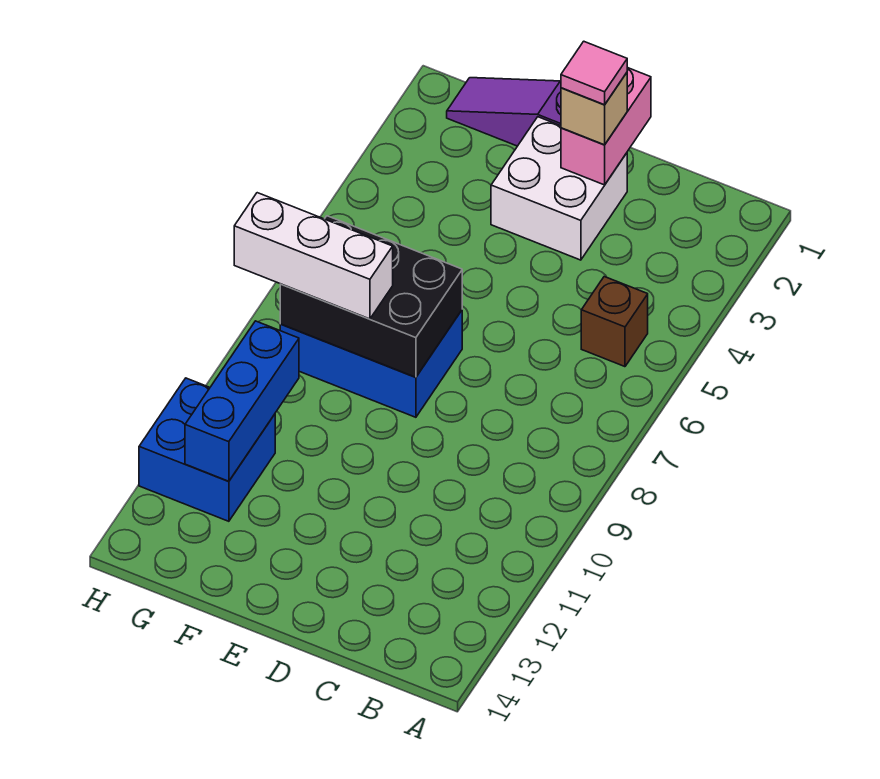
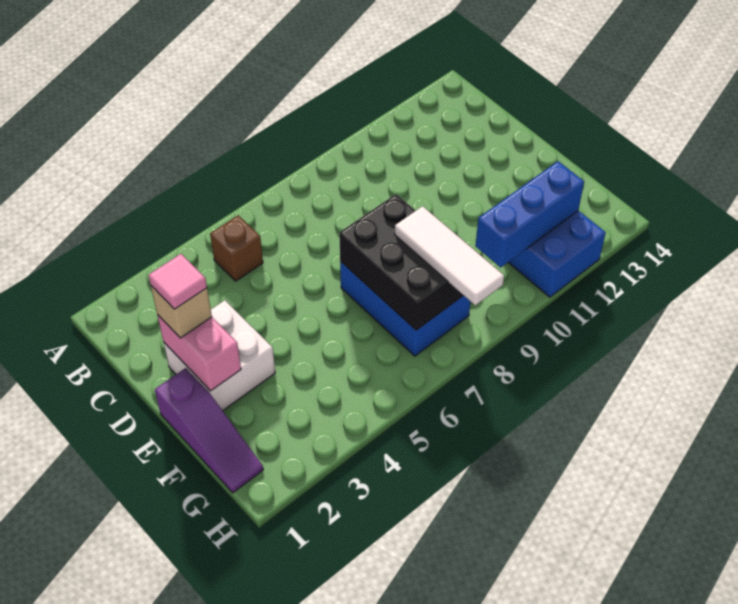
pink brick D1:D2 level 2 -> pink brick D2:E2 level 2
white brick F8:H8 level 3 -> white tile F8:H8 level 3

